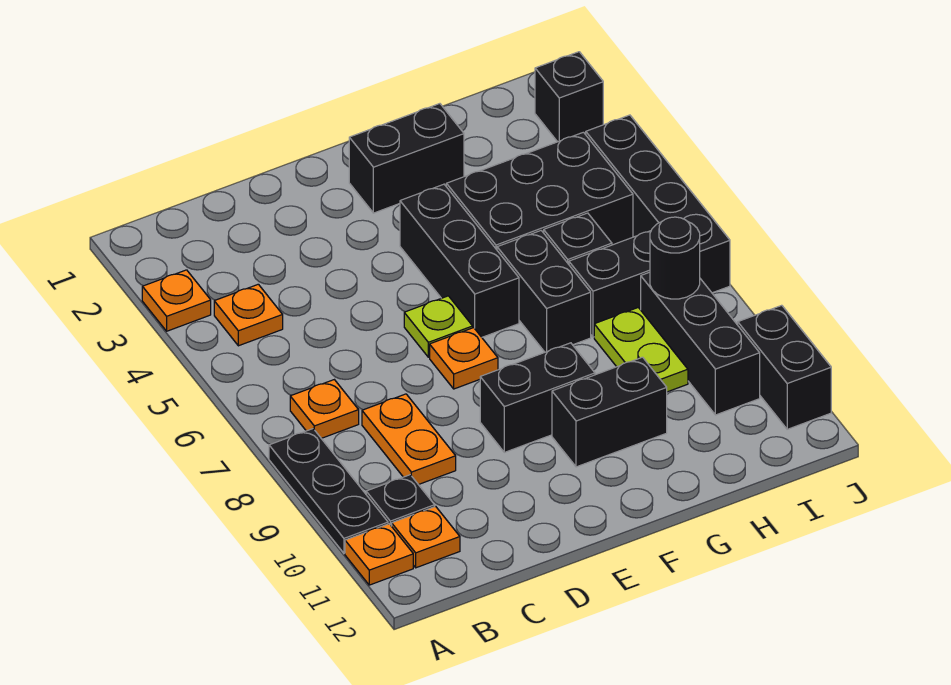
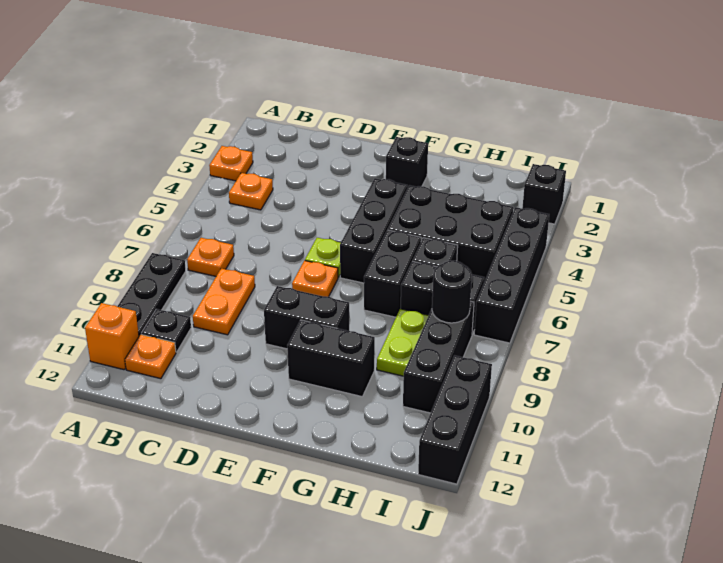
orange plate A11 level 1 -> orange brick A11 level 1
black brick F2:G2 level 1 -> black brick F2 level 1
black brick J10:J11 level 1 -> black brick J10:J12 level 1

